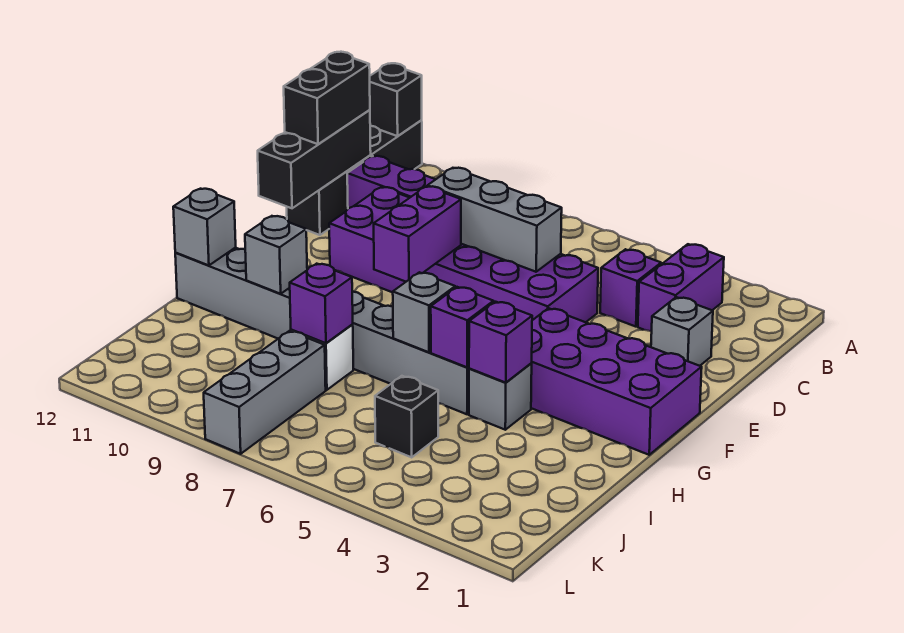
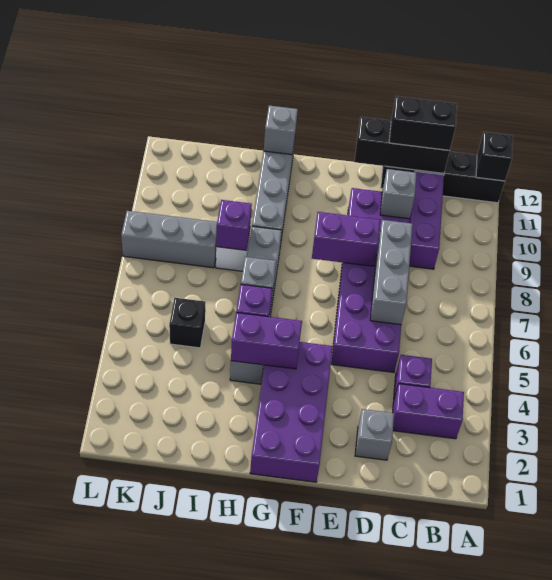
purple brick H4 level 2 -> purple brick G4:H4 level 2
grey brick H10 level 2 -> grey brick D10 level 2

